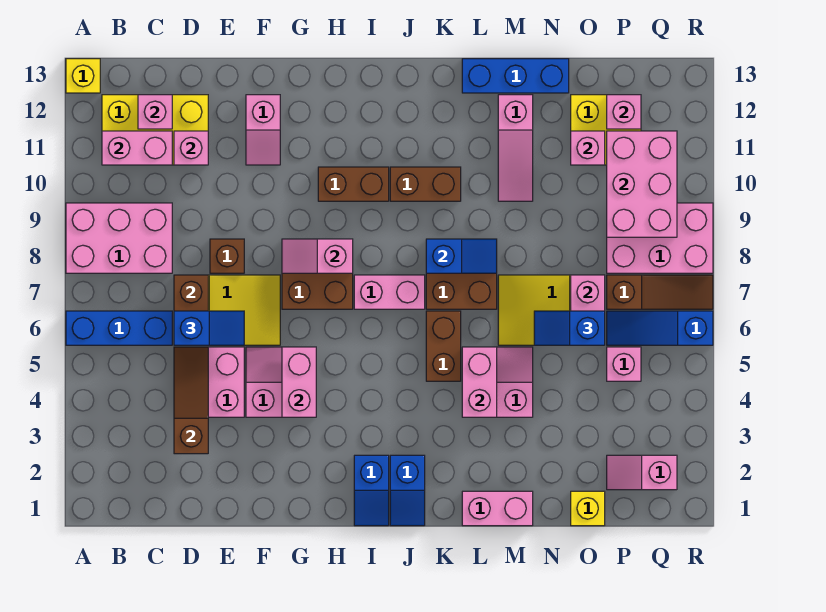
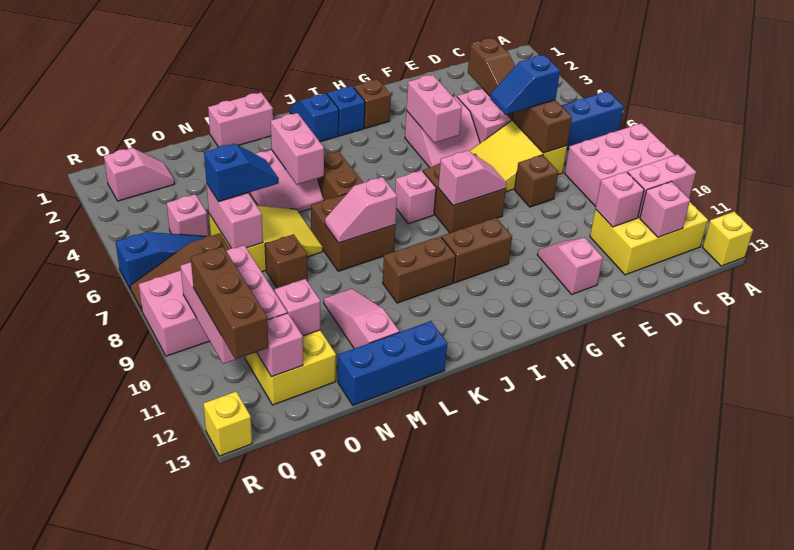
none -> brown brick H2 level 1
pink brick I7:J7 level 1 -> pink brick I7 level 1
blue slope K8:L8 level 2 top K -> pink slope K8:L8 level 2 top K
none -> brown brick N8 level 1
yellow brick O1 level 1 -> yellow brick R13 level 1
none -> brown brick Q10:Q12 level 3

